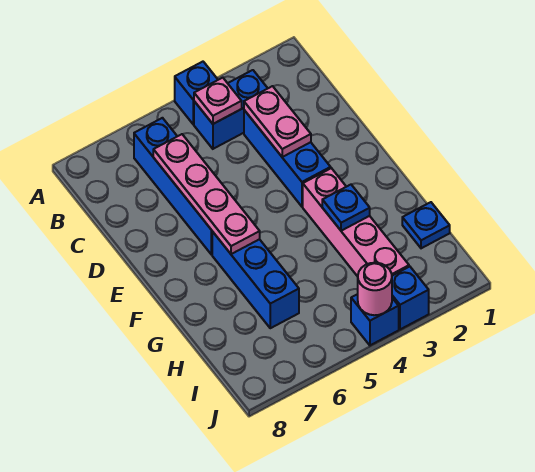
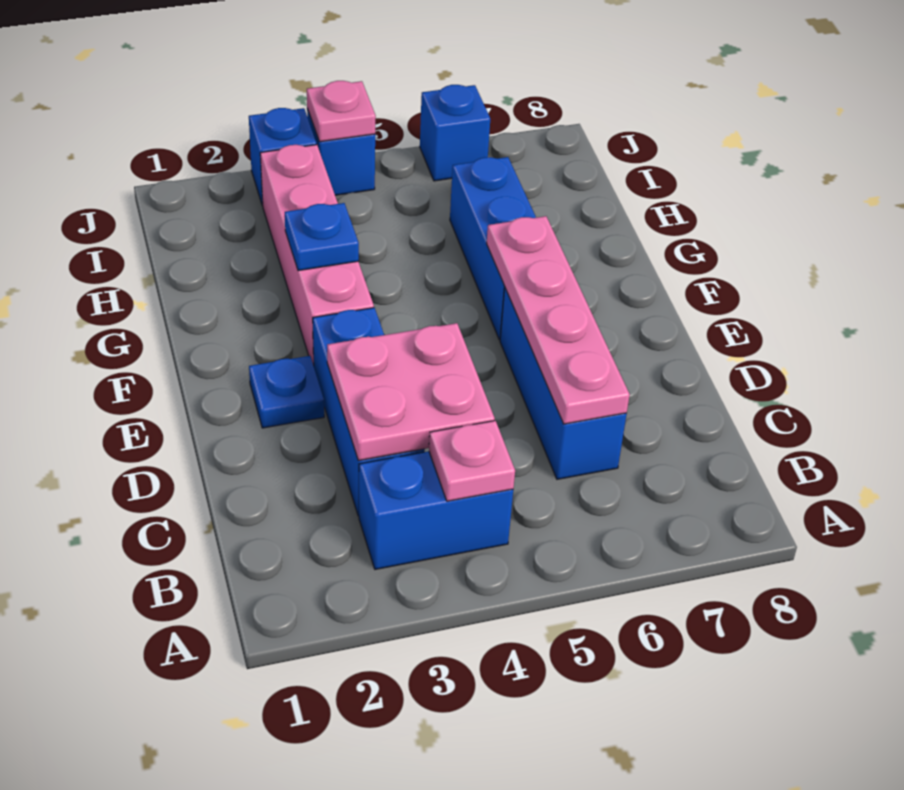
blue brick A4 level 1 -> blue brick J6 level 1
blue brick B6:E6 level 1 -> blue brick C6:E6 level 1
pink plate C3:D3 level 2 -> pink plate C3:D4 level 2
blue plate H1 level 1 -> blue plate E2 level 1
pink round brick J4 level 2 -> pink plate J4 level 2

